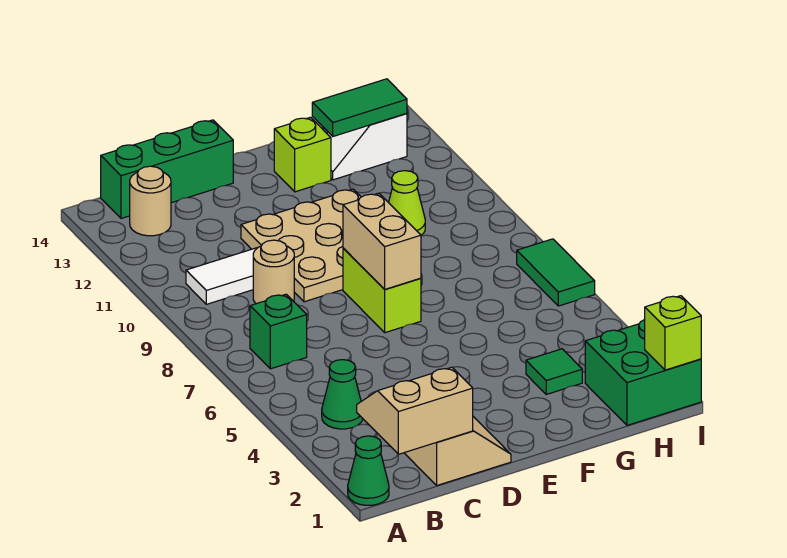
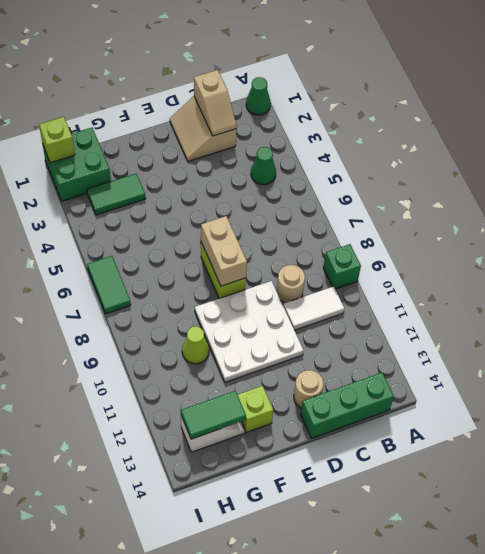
tan slope B1:C2 level 2 top 1 -> tan slope C1:C2 level 2 top 1
green brick B7 level 1 -> green brick A9 level 1
tan round brick B13 level 1 -> tan round brick D13 level 1
tan plate D9:F11 level 1 -> white plate D9:F11 level 1
green tile G3 level 1 -> green tile G3:H3 level 1

